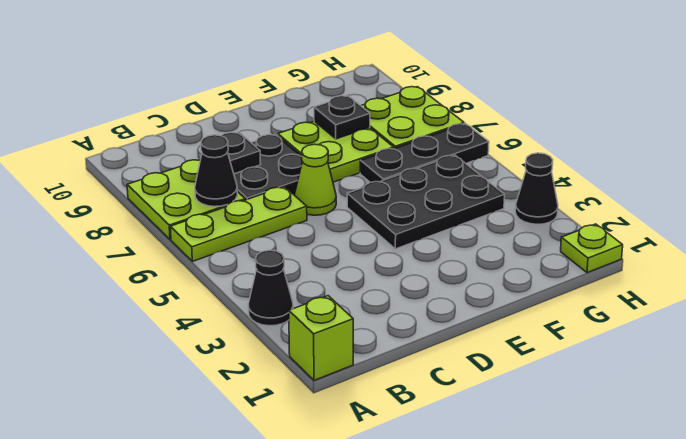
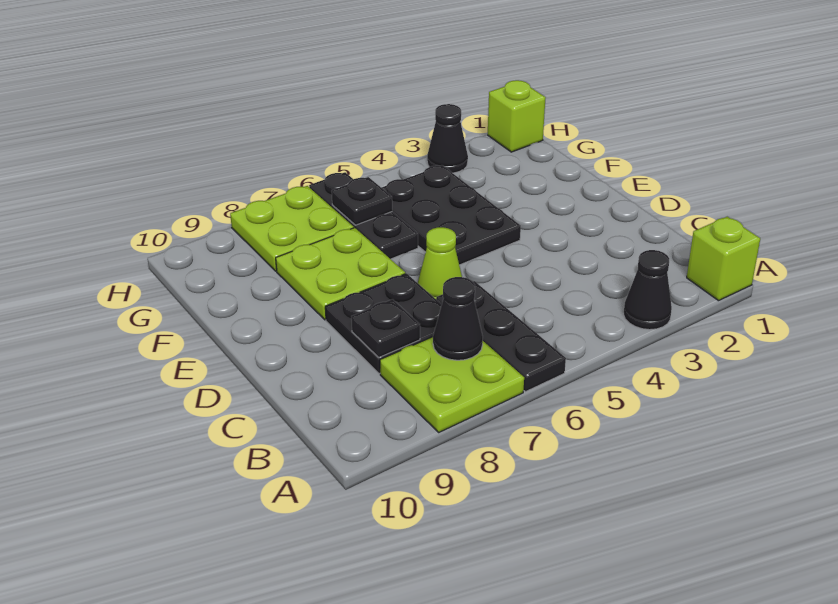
lime plate A6:C6 level 1 -> black plate A6:C6 level 1
black plate F8 level 2 -> black plate G6 level 2
lime plate H1 level 1 -> lime brick H1 level 1

